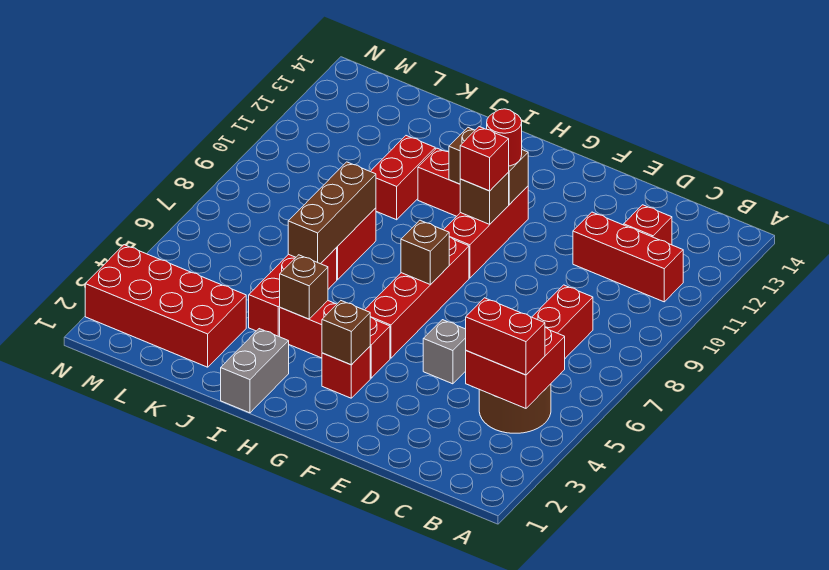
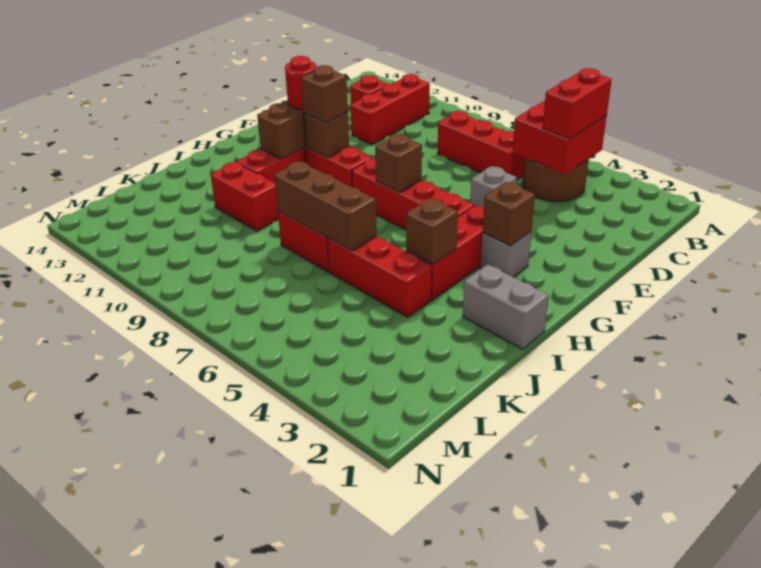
red brick G3 level 1 -> grey brick G3 level 1
red brick G10 level 3 -> brown brick G10 level 3
red brick K2:N3 level 1 -> none

